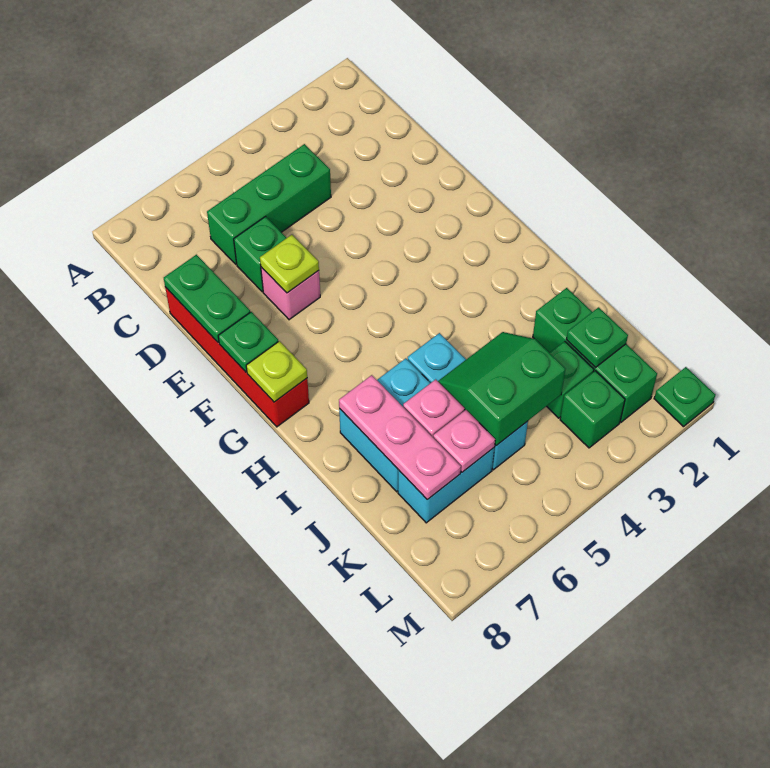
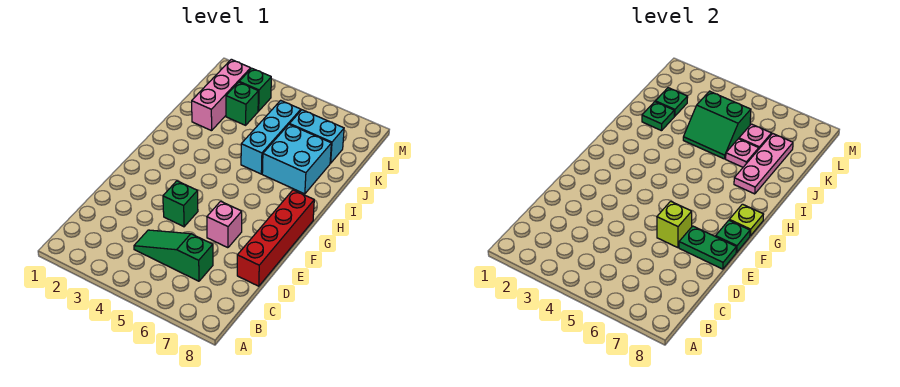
green brick C4:C6 level 1 -> green slope C4:C6 level 1 top 6
green brick D6 level 1 -> green brick E4 level 1
green plate D8:E8 level 2 -> green plate E7:E8 level 2
lime plate E6 level 2 -> lime brick E6 level 2
green brick J2:L2 level 1 -> pink brick J2:L2 level 1
green plate M1 level 1 -> green plate J2 level 2

